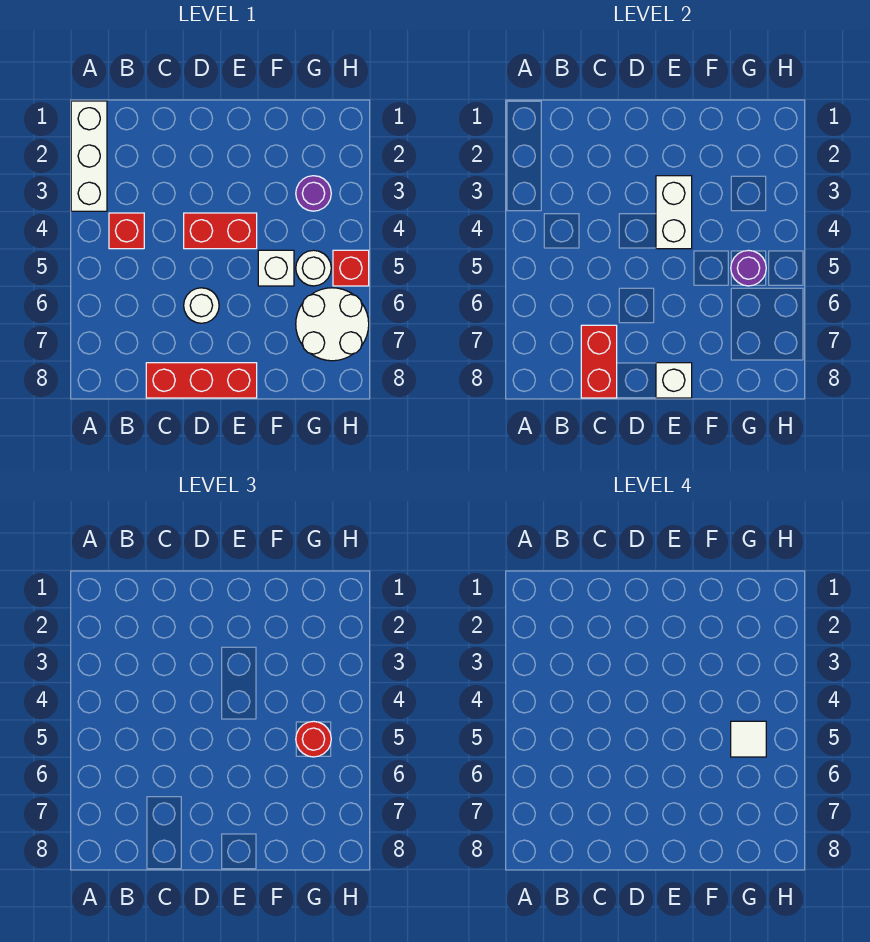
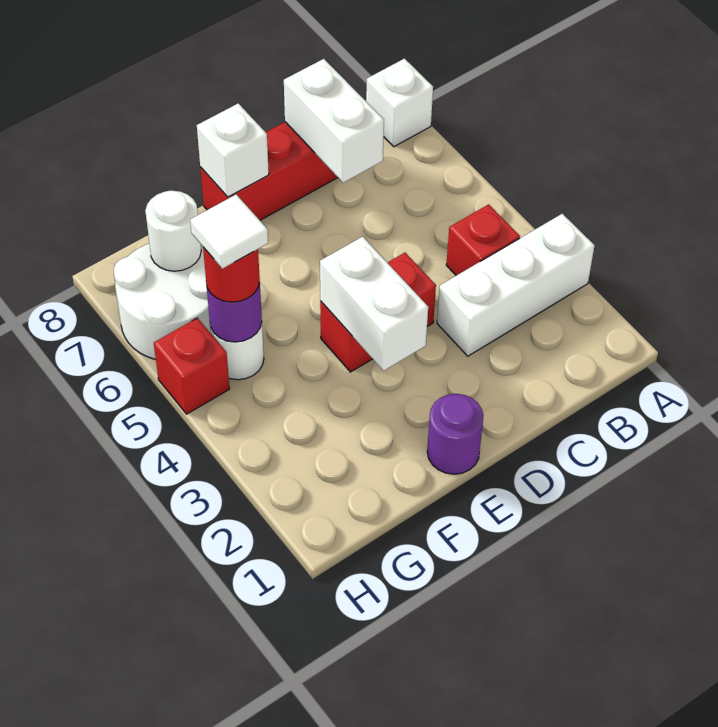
white brick A1:A3 level 1 -> white brick A3:C3 level 1
red brick C7:C8 level 2 -> white brick C7:C8 level 2
white round brick D6 level 1 -> white round brick G7 level 2
white brick F5 level 1 -> white brick A8 level 1
purple round brick G3 level 1 -> purple round brick E1 level 1

